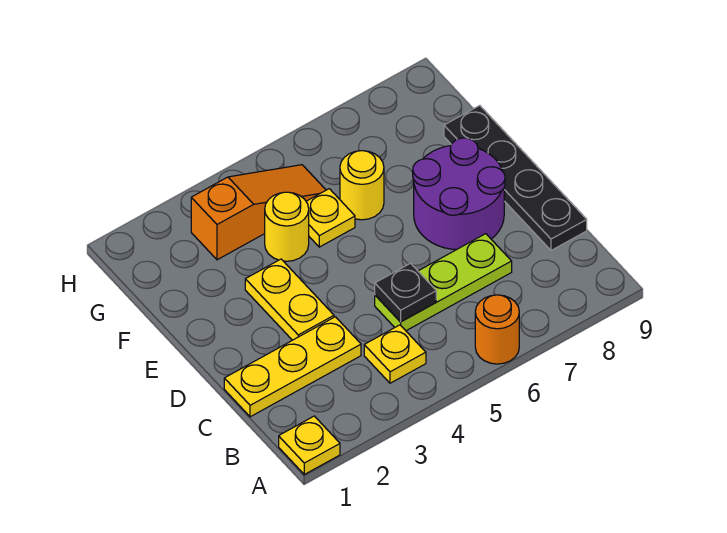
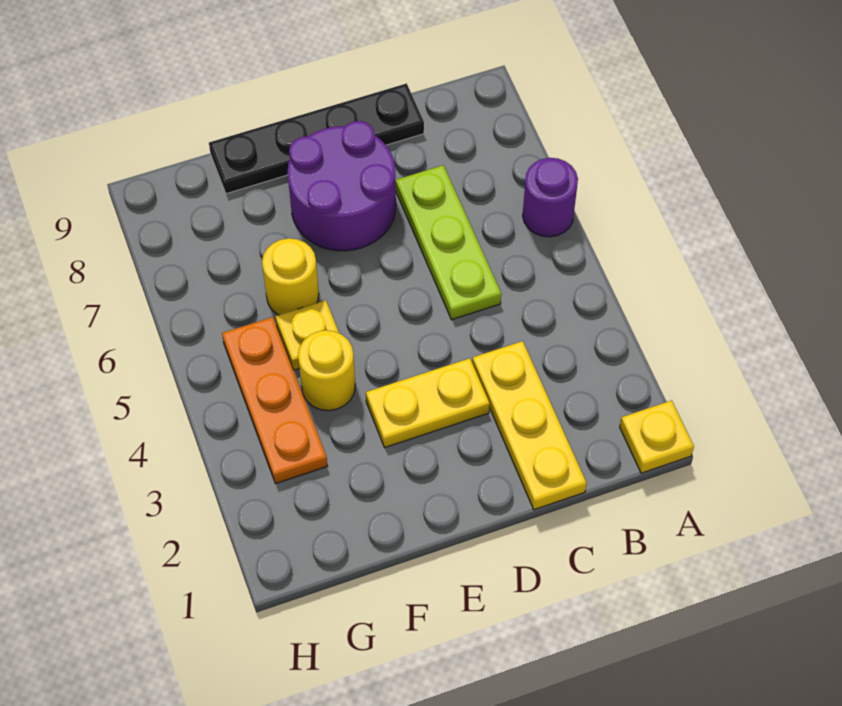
orange round brick A6 level 1 -> purple round brick A6 level 1
yellow plate B4 level 1 -> none
black plate C5 level 2 -> none
orange slope G3:G5 level 1 top 3 -> orange plate G3:G5 level 1

